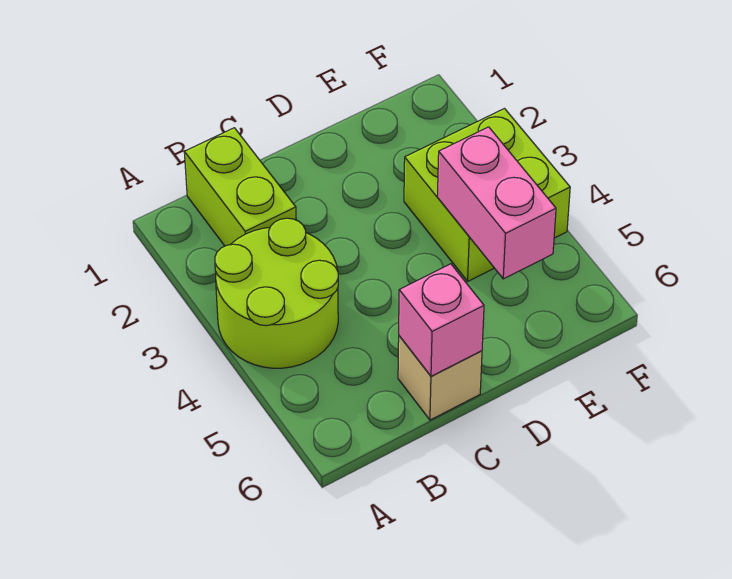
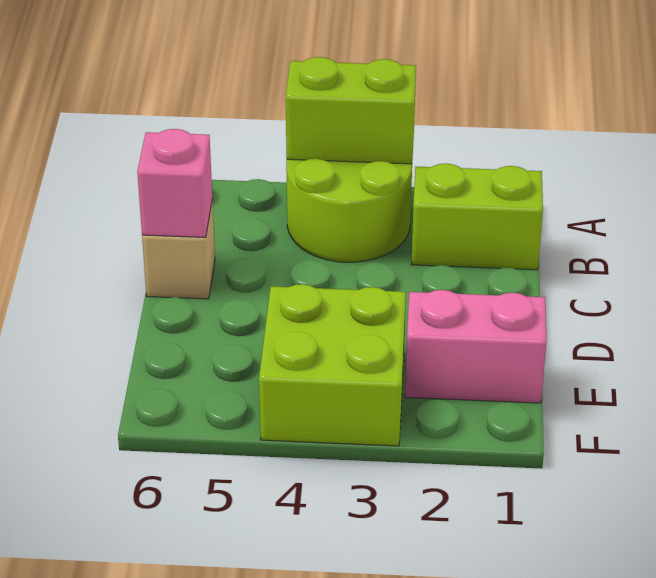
none -> lime brick A3:A4 level 2
pink brick E4:E5 level 2 -> pink brick E1:E2 level 1

